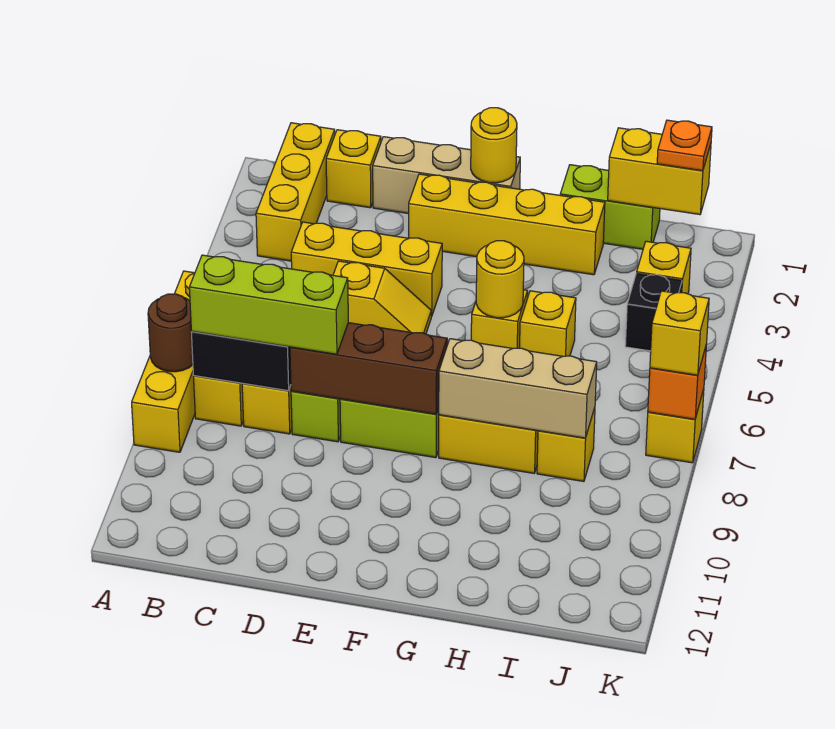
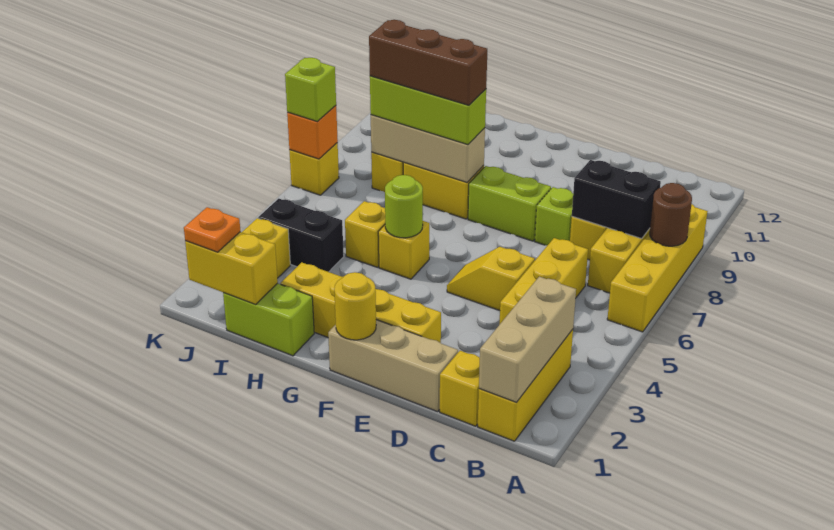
none -> tan brick B1:B3 level 2
lime brick B8:D8 level 3 -> lime brick G8:I8 level 3
yellow brick C4:E4 level 1 -> yellow brick C4:C6 level 1
brown brick D8:F8 level 2 -> brown brick G8:I8 level 4
yellow round brick G5 level 2 -> lime round brick G5 level 2
black brick J4 level 1 -> black brick I4:J4 level 1
yellow brick K7 level 3 -> lime brick K7 level 3

